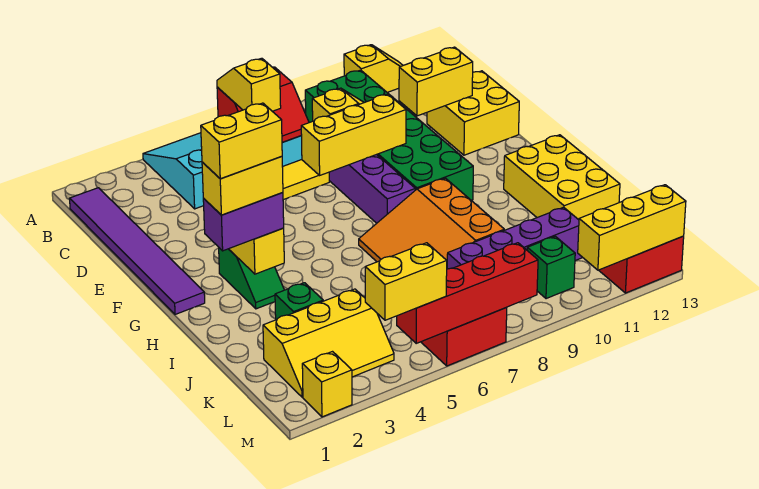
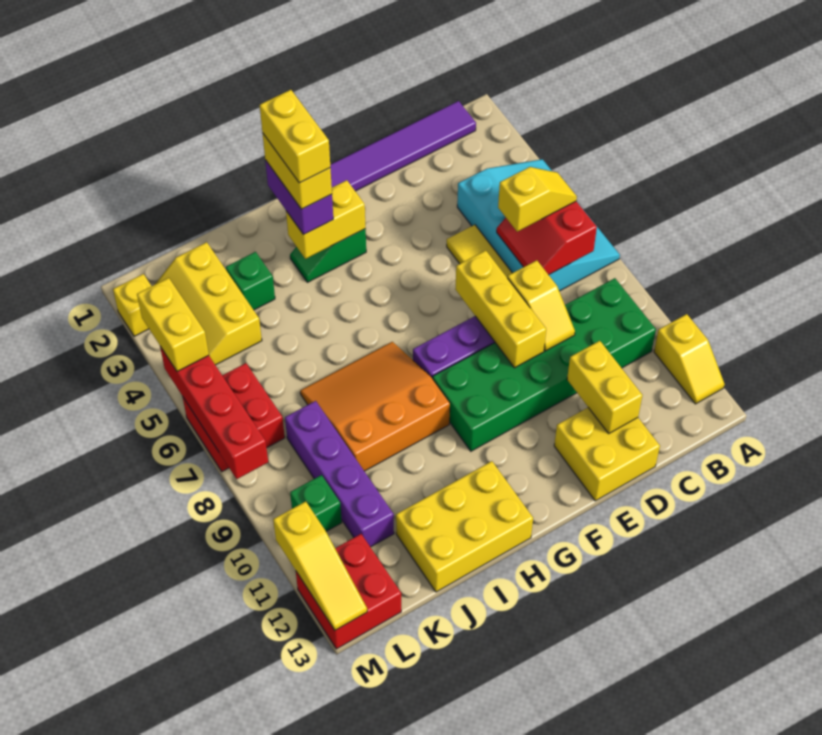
yellow brick M11:M13 level 2 -> yellow slope M11:M13 level 2 top 11

